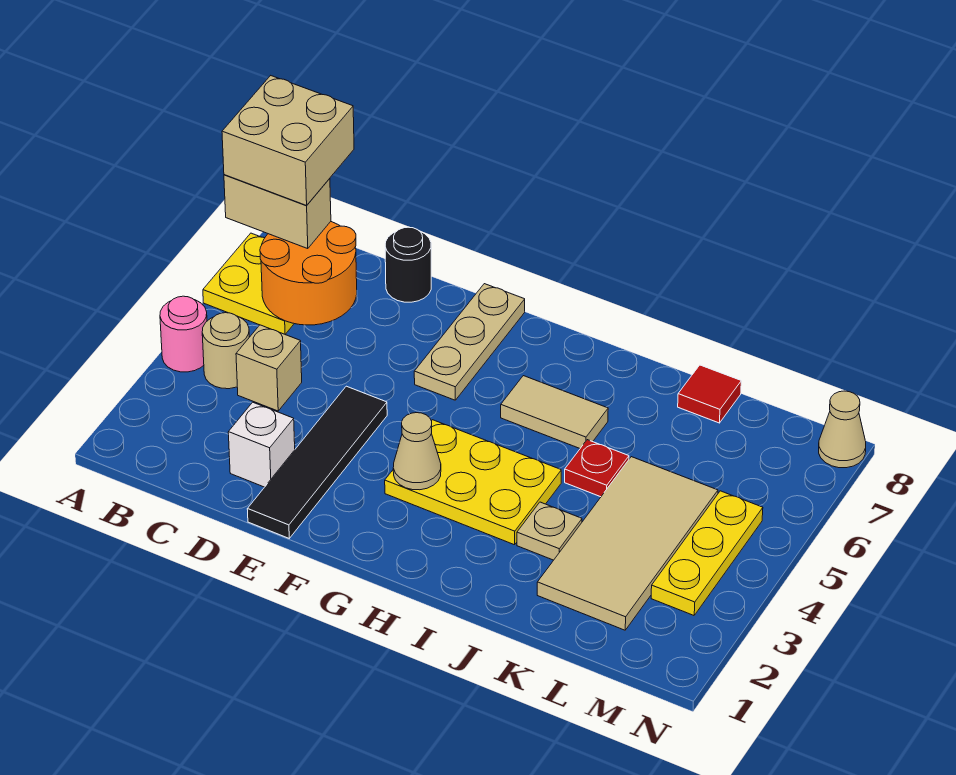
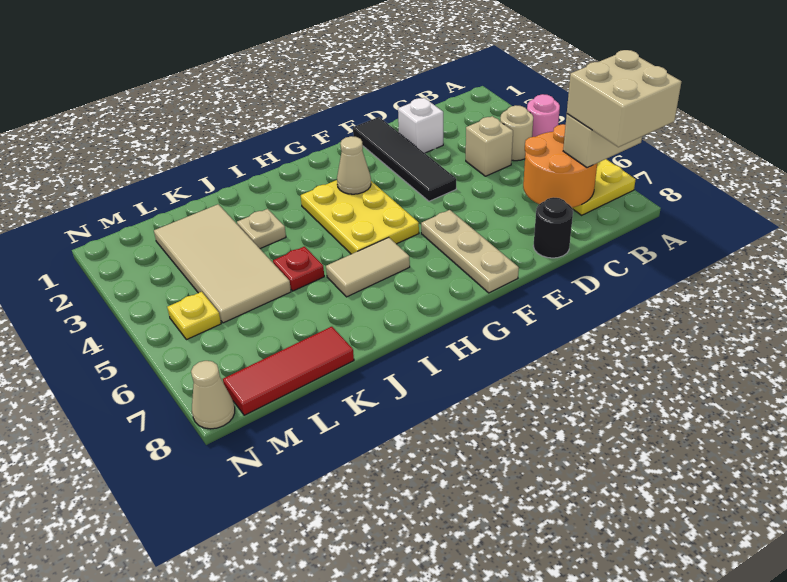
yellow plate G3:I4 level 1 -> yellow plate G3:H5 level 1
red tile K8 level 1 -> red tile K8:M8 level 1
yellow plate M3:M5 level 1 -> yellow plate M5 level 1

